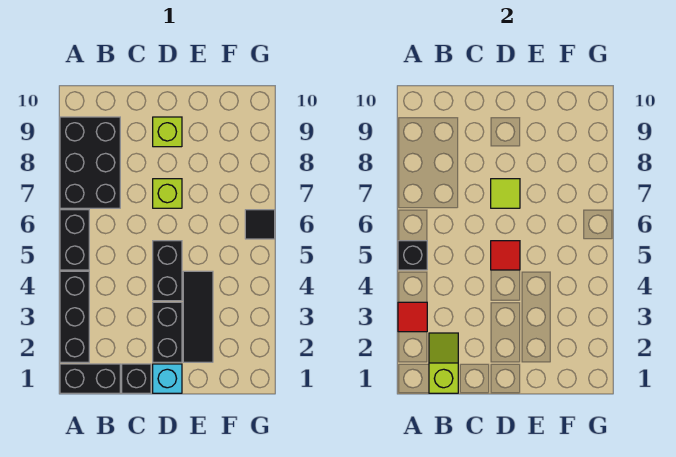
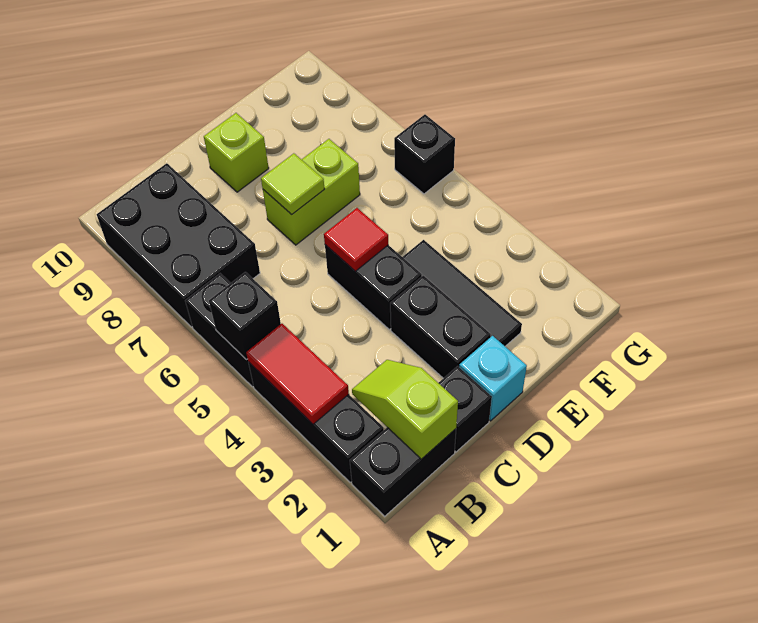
red tile A3 level 2 -> red tile A3:A4 level 2
lime brick D7 level 1 -> lime brick D7:E7 level 1
black tile G6 level 1 -> black brick G6 level 1

